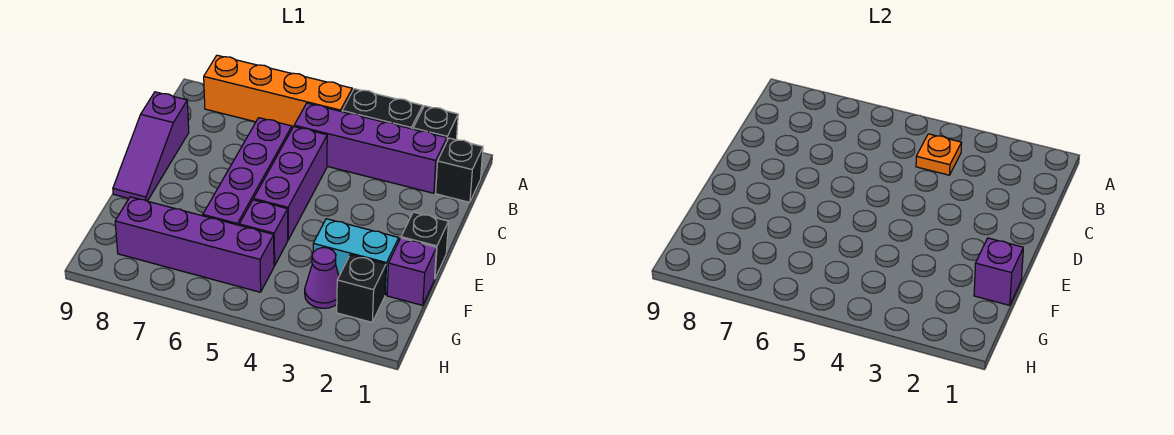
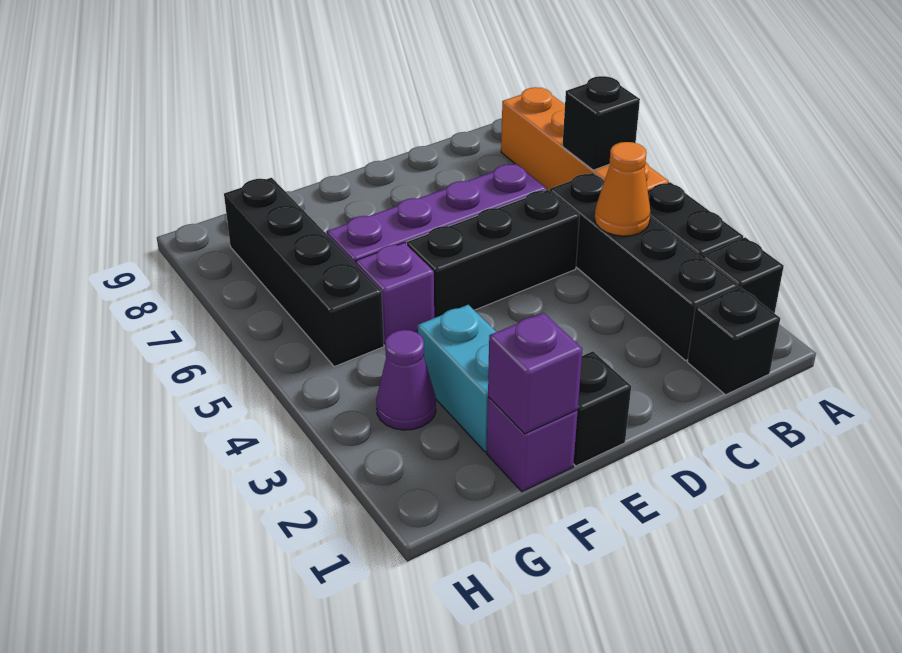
purple brick B2:B5 level 1 -> black brick B2:B5 level 1
orange plate B4 level 2 -> orange cone B4 level 2
purple brick C5:E5 level 1 -> black brick C5:E5 level 1
purple slope C9:E9 level 1 top C -> none
black brick G2 level 1 -> black brick A6 level 2
purple brick G5:G8 level 1 -> black brick G5:G8 level 1

